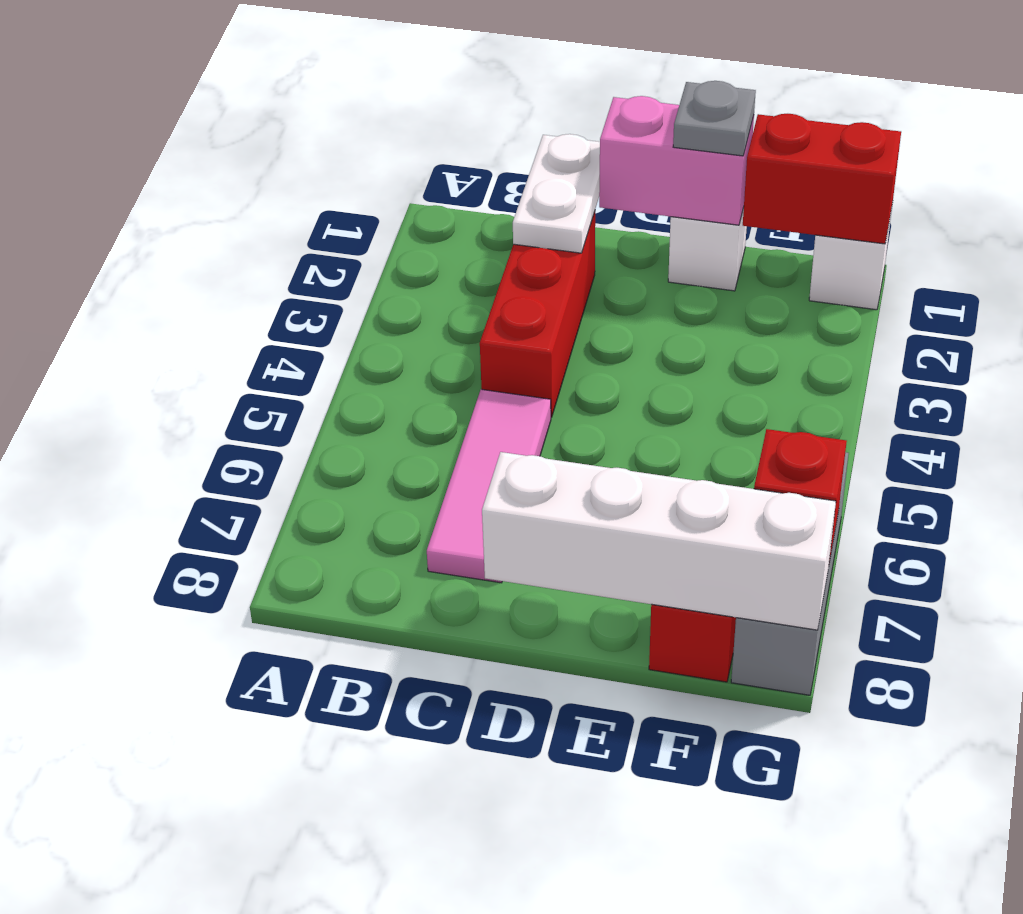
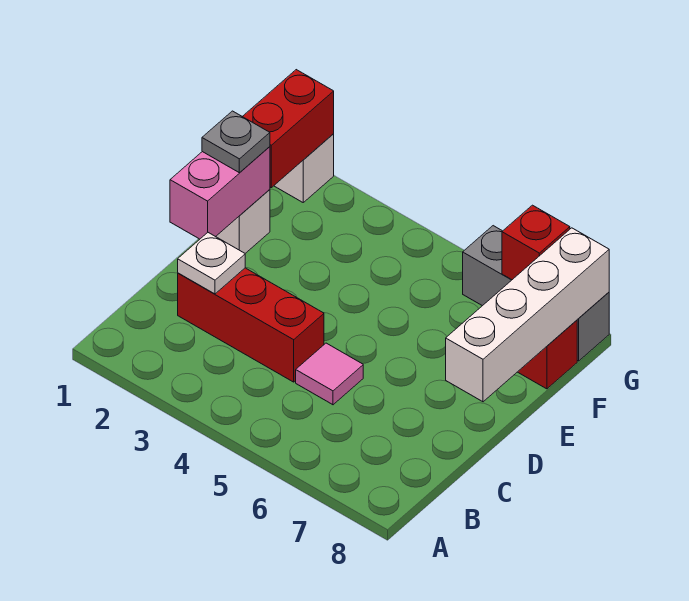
white plate C1:C2 level 2 -> white plate C2 level 2
pink tile C5:C7 level 1 -> pink tile C5 level 1

